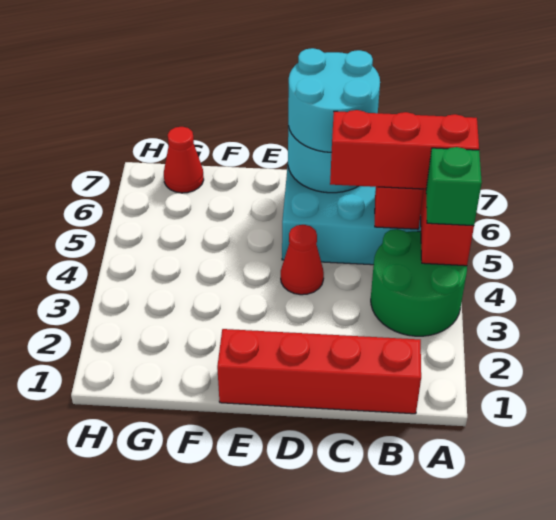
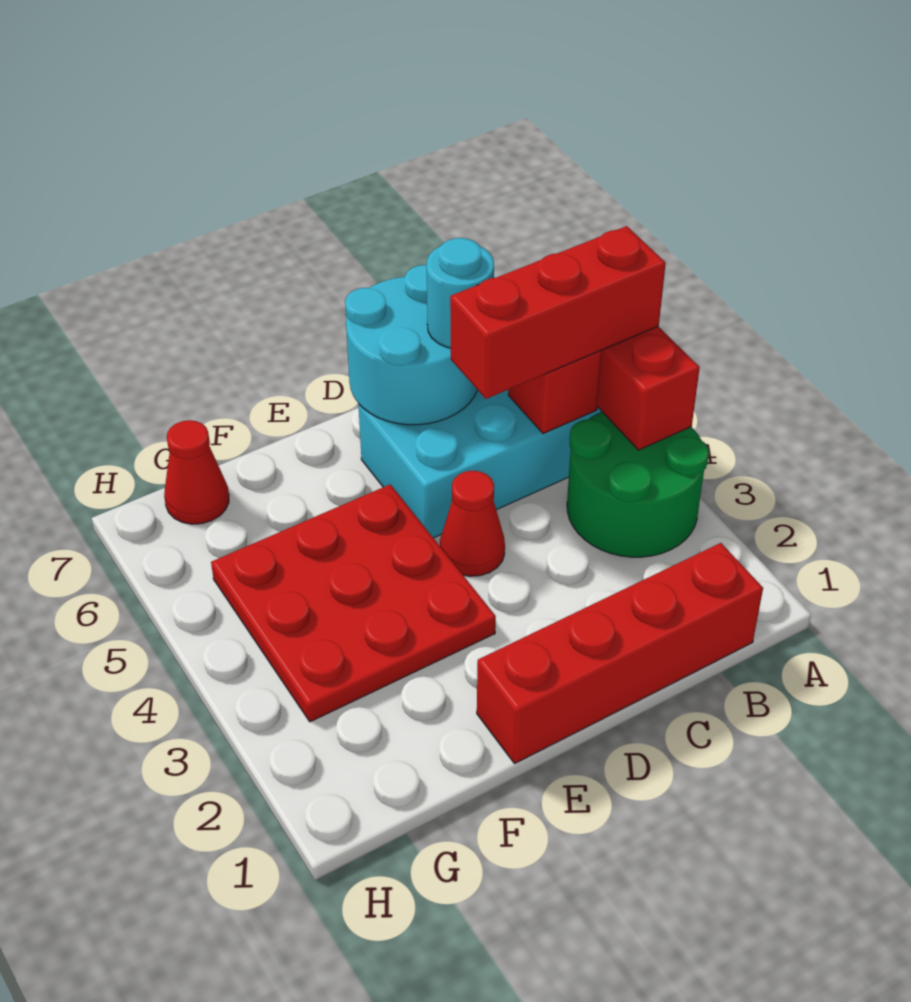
green brick A4 level 3 -> none
cyan round brick C6:D7 level 3 -> cyan round brick C6 level 3
none -> red plate E3:G5 level 1

